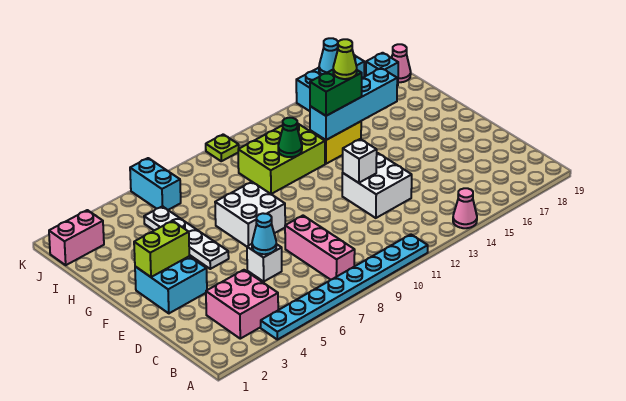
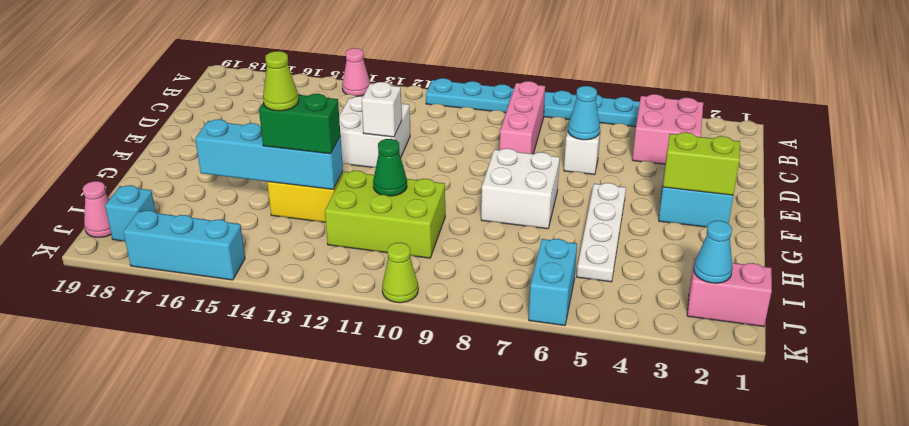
lime plate K10 level 1 -> lime cone K10 level 1
cyan cone K16 level 2 -> cyan cone J2 level 2

